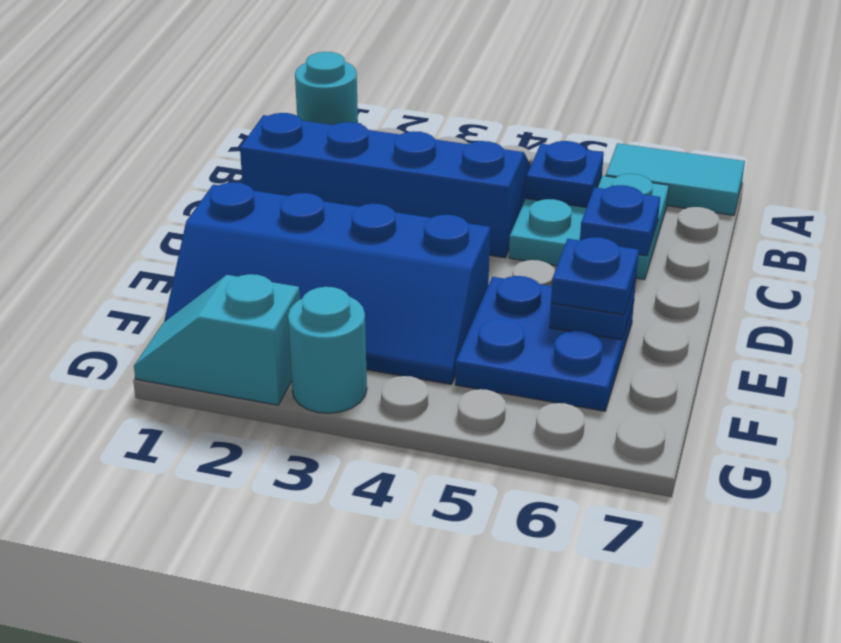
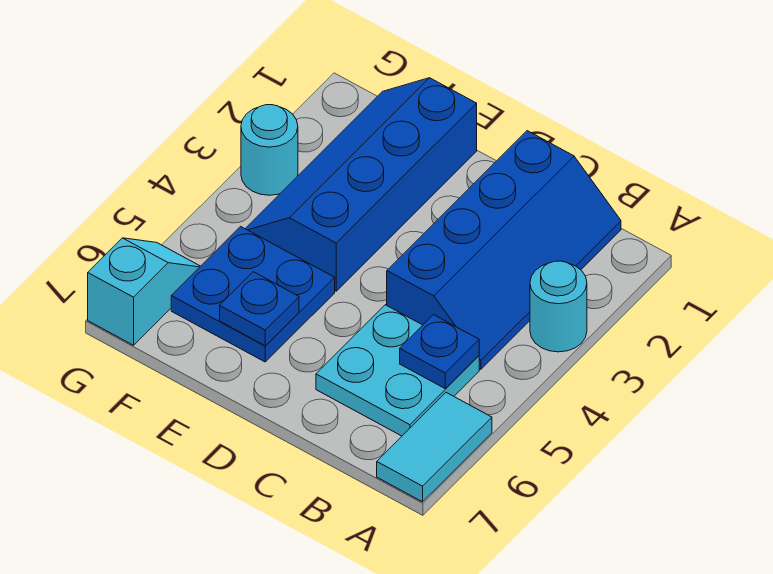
cyan round brick A1 level 1 -> cyan round brick A3 level 1
blue plate C6 level 2 -> none
blue plate E6 level 3 -> none
cyan slope G1:G2 level 1 top 2 -> cyan slope G6:G7 level 1 top 7

